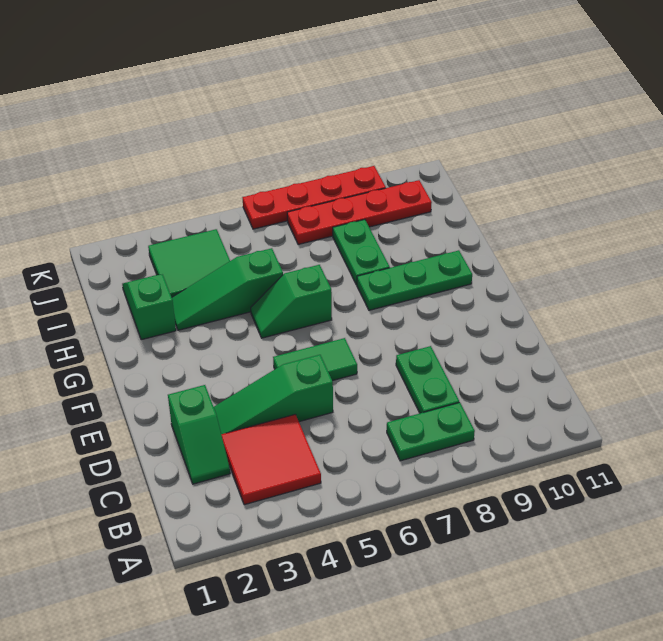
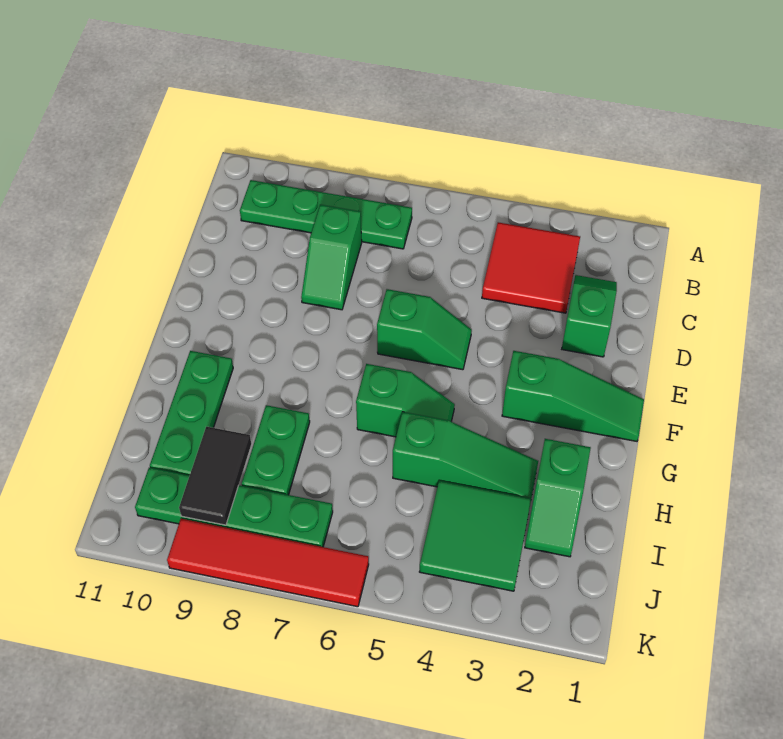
green plate B7:B8 level 1 -> green plate B7:B10 level 1
green plate C8:D8 level 1 -> green slope C8:D8 level 1 top C
green slope D3:D5 level 1 top 5 -> green slope F1:F3 level 1 top 3
green tile E5:E6 level 1 -> green slope E5:E6 level 1 top 6
green plate G8:G10 level 1 -> green plate G10:I10 level 1
none -> black tile I9:J9 level 2
red plate J7:J10 level 1 -> green plate J7:J10 level 1
red plate K6:K9 level 1 -> red tile K6:K9 level 1

